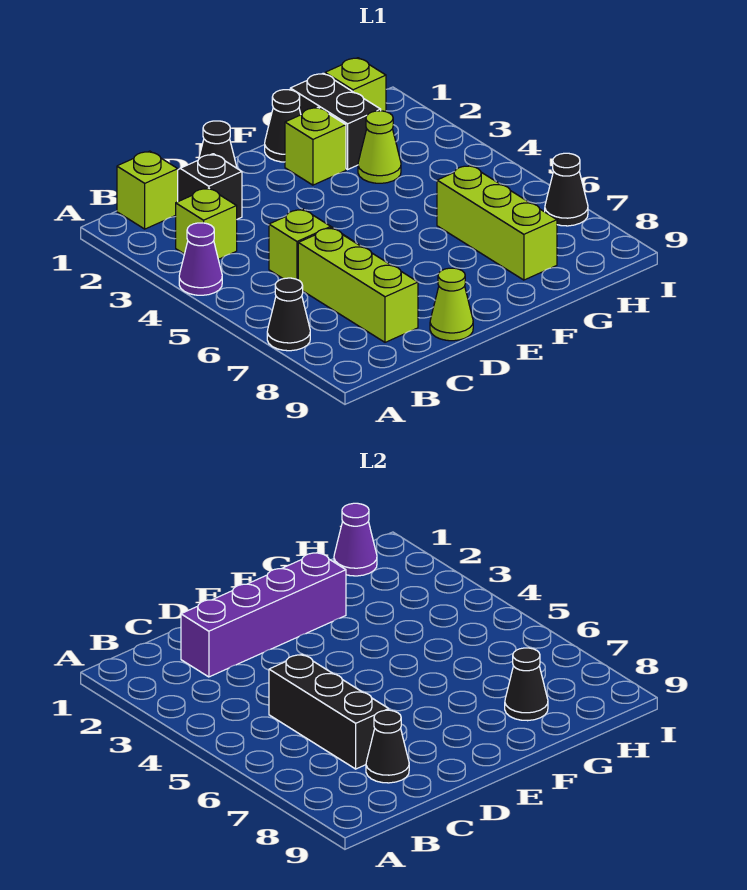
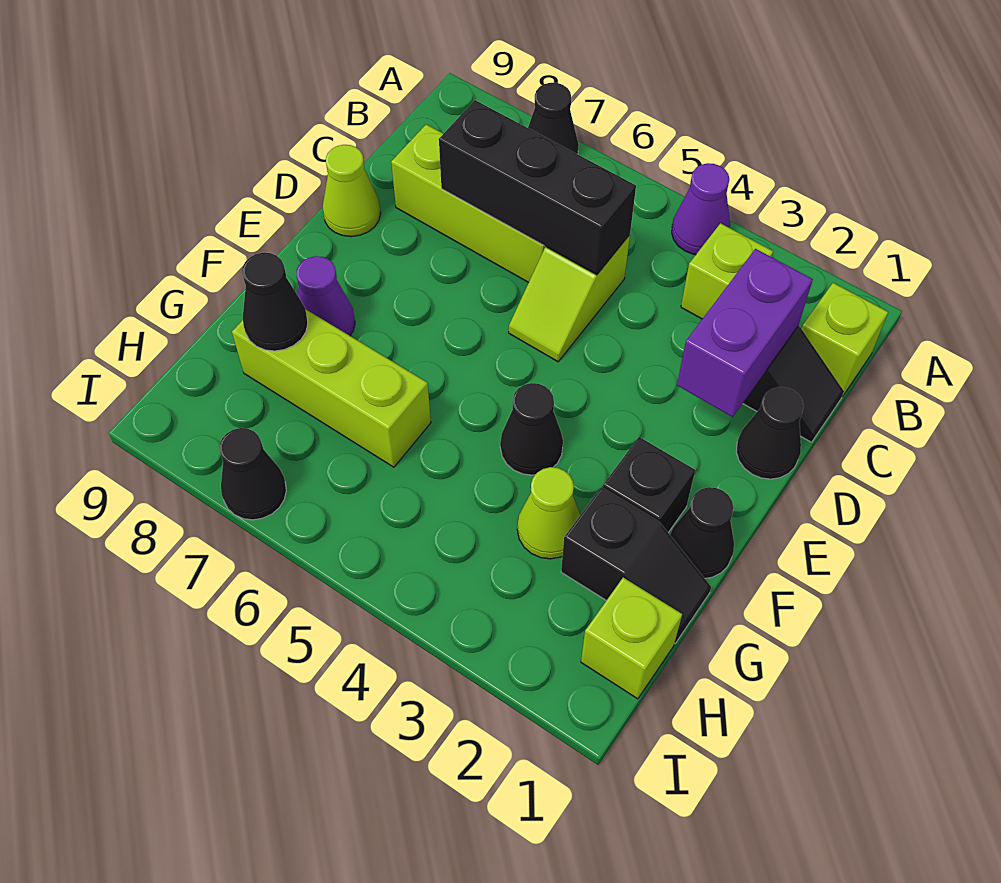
purple brick C2:F2 level 2 -> purple brick C2:D2 level 2
black cone C8 level 2 -> black cone F4 level 1
lime brick F2 level 1 -> black brick F2 level 1
black brick G1:G2 level 1 -> black slope G1:G2 level 1 top 2
purple cone H1 level 2 -> purple cone F8 level 1

